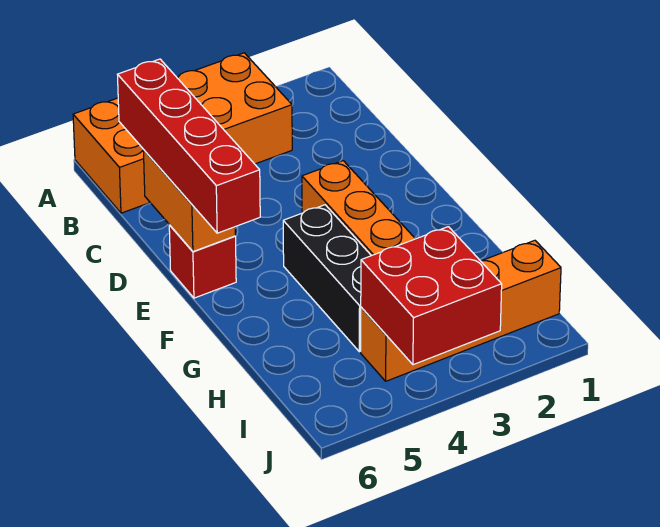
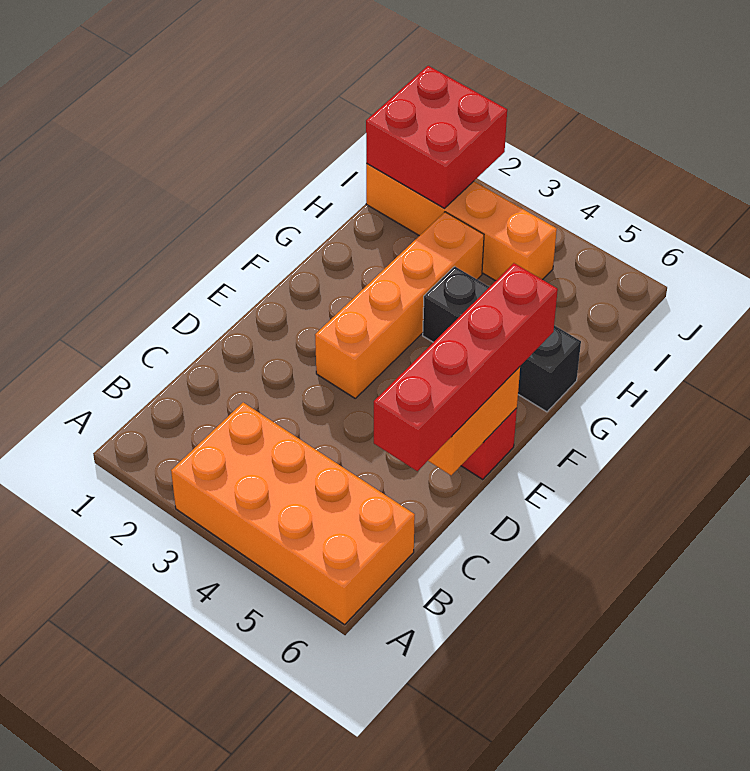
black brick F4:H4 level 1 -> black brick G4:G6 level 1
red brick I3:J4 level 2 -> red brick I1:J2 level 2

